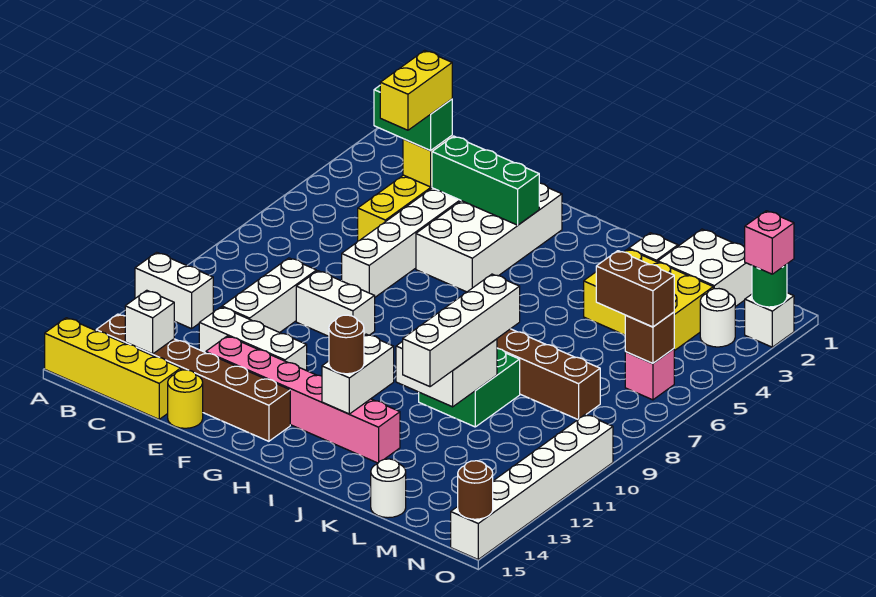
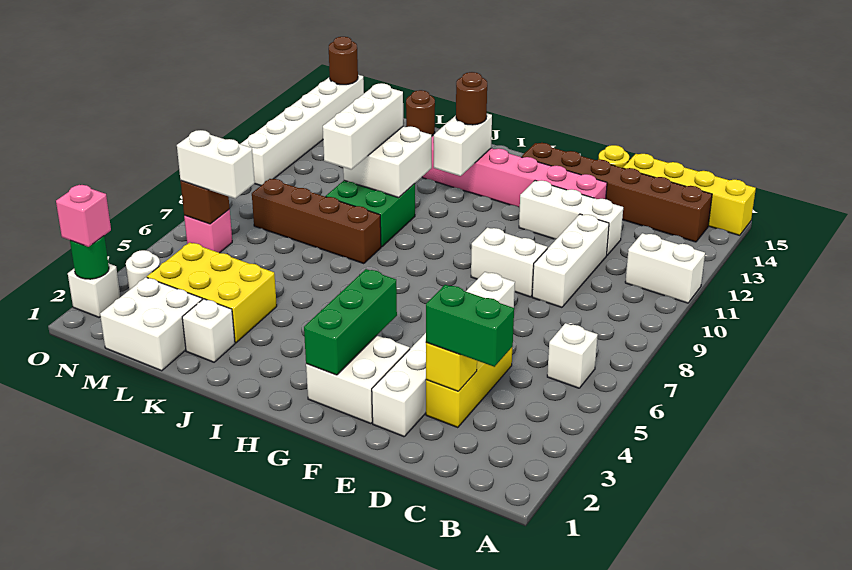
white brick C14 level 2 -> white brick B6 level 1
yellow brick D3:D4 level 4 -> none
green brick E3:G3 level 2 -> green brick G2:G4 level 2
white brick F2:G5 level 1 -> white brick F2:G3 level 1
white brick K9:K12 level 3 -> white brick K9:K11 level 3
white round brick L15 level 1 -> brown round brick L15 level 1
brown brick M6:N6 level 3 -> white brick M6:N6 level 3

